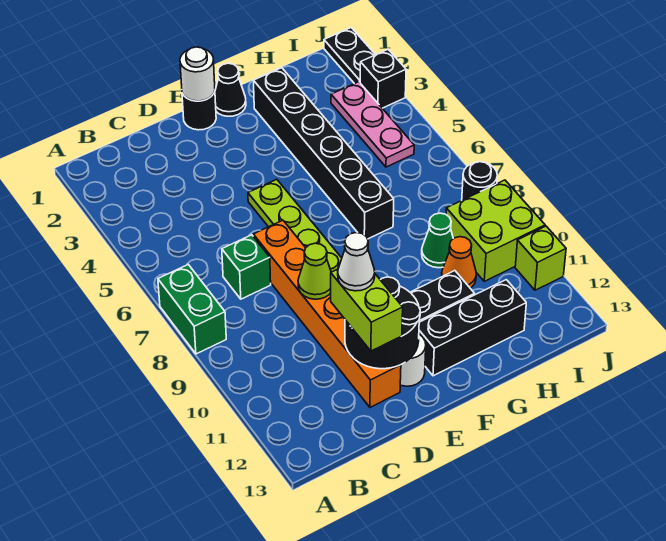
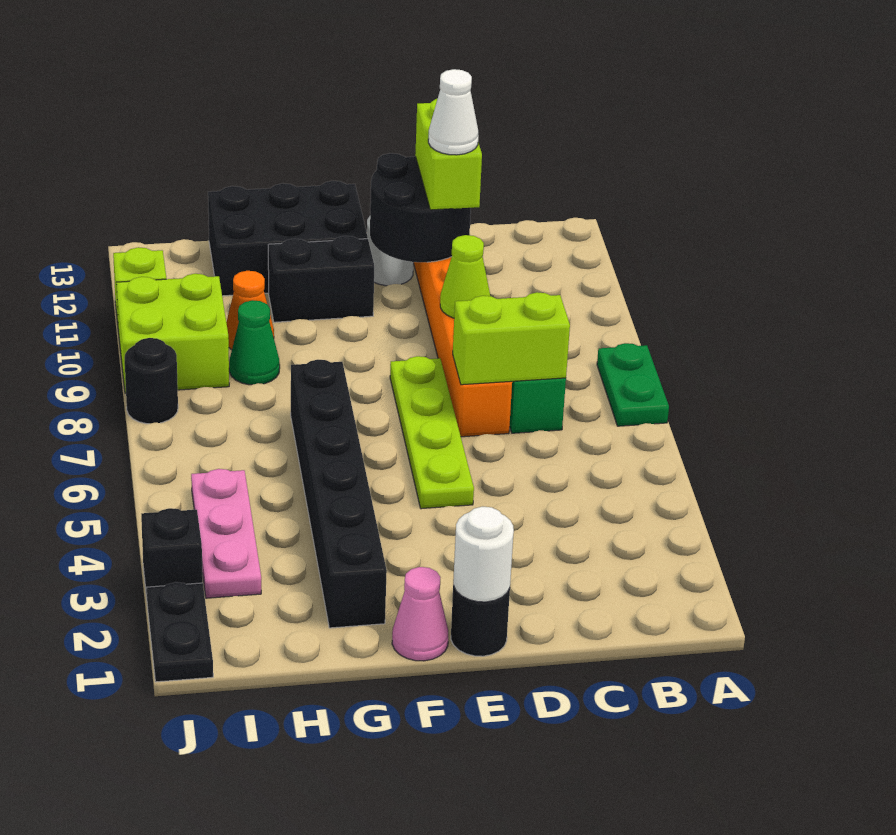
green brick A7:A8 level 1 -> green plate A7:A8 level 1
none -> lime brick C7:D7 level 2
black cone F1 level 1 -> pink cone F1 level 1
black brick F12:H12 level 1 -> black brick F12:H13 level 1

